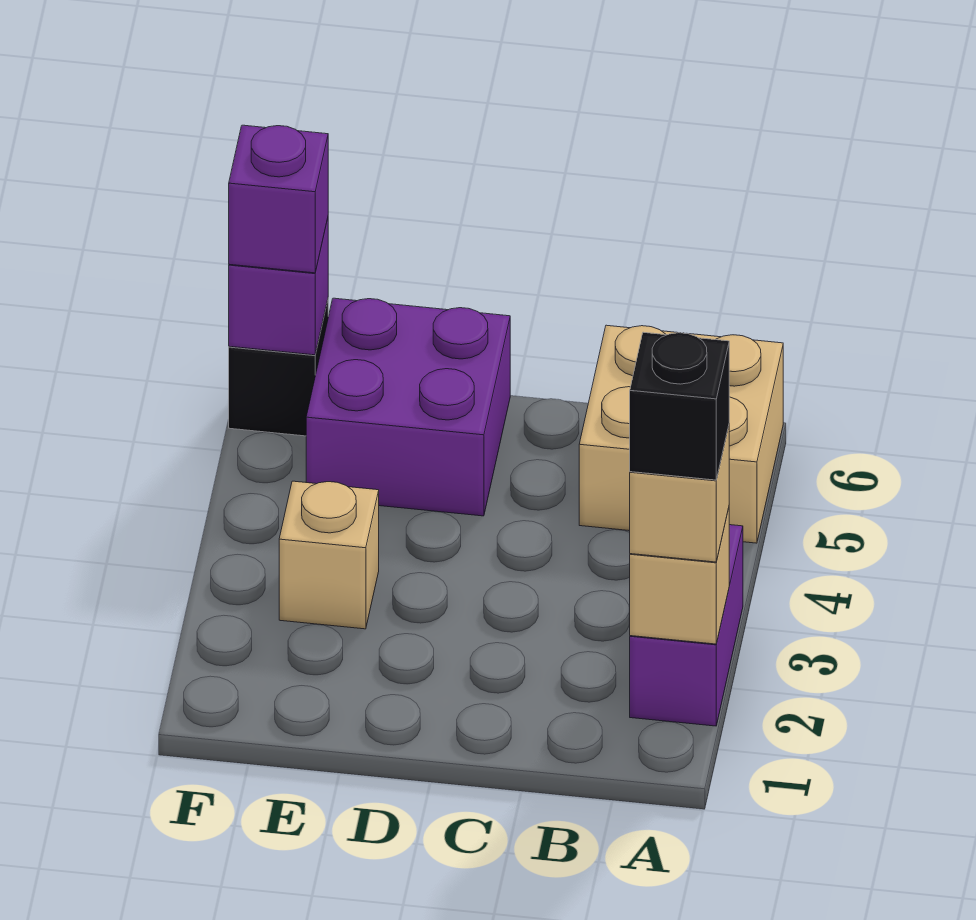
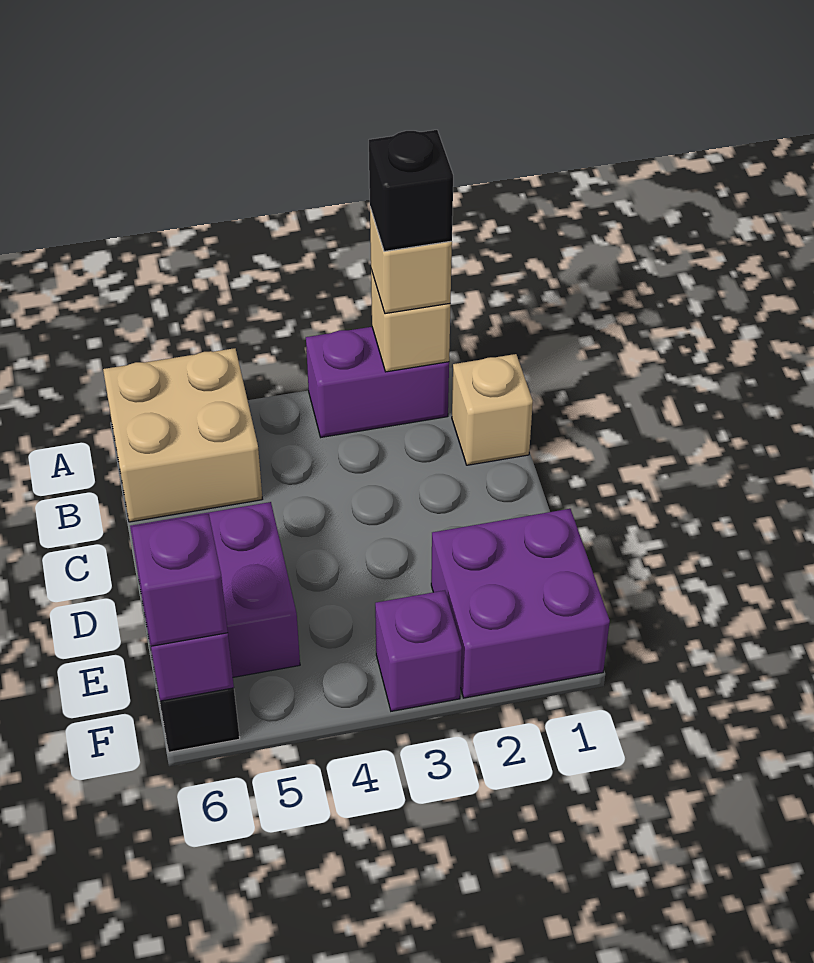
none -> purple brick E1:F2 level 1
tan brick E3 level 1 -> tan brick B1 level 1
none -> purple brick F3 level 1

